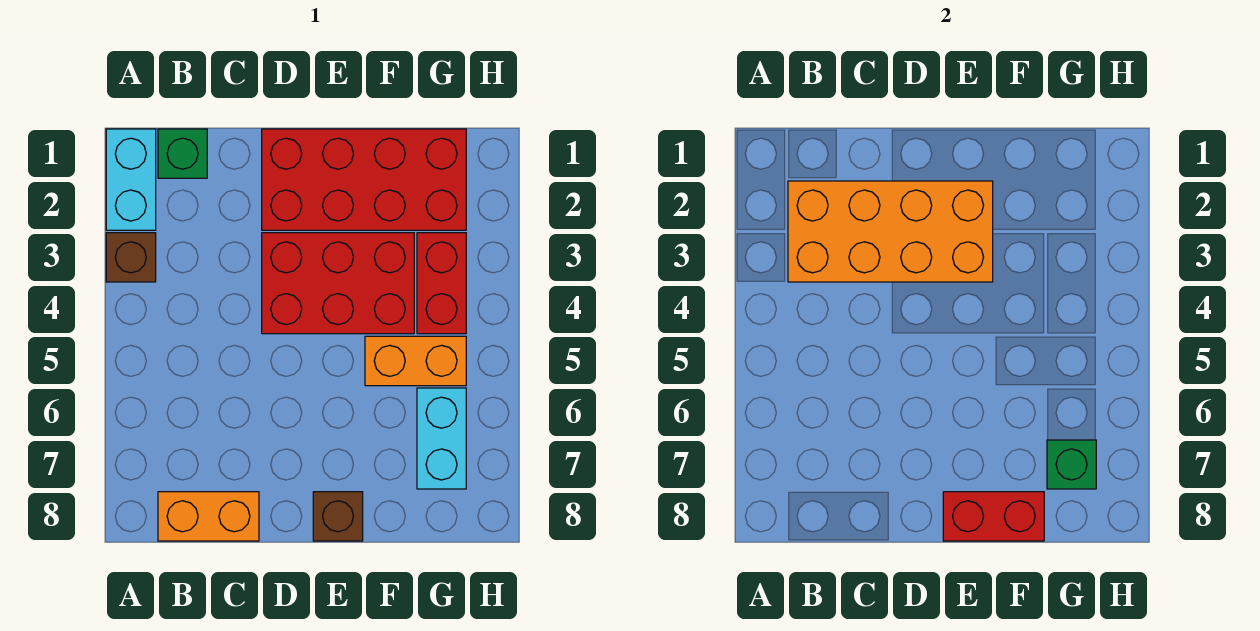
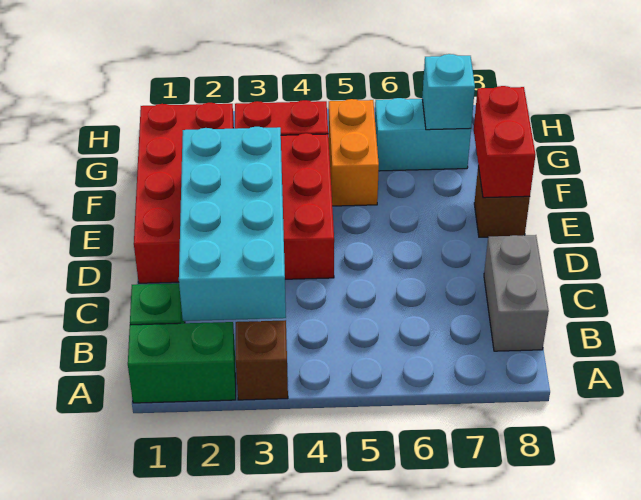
cyan brick A1:A2 level 1 -> green brick A1:A2 level 1
orange brick B2:E3 level 2 -> cyan brick B2:E3 level 2
orange brick B8:C8 level 1 -> grey brick B8:C8 level 1
green brick G7 level 2 -> cyan brick G7 level 2

